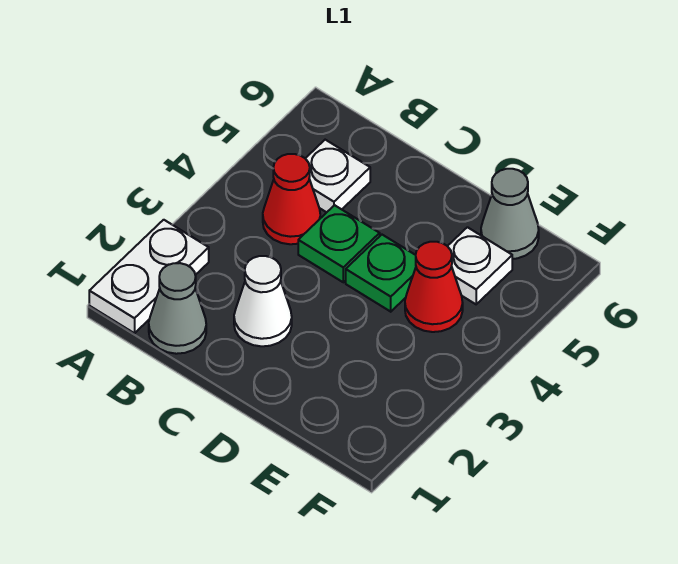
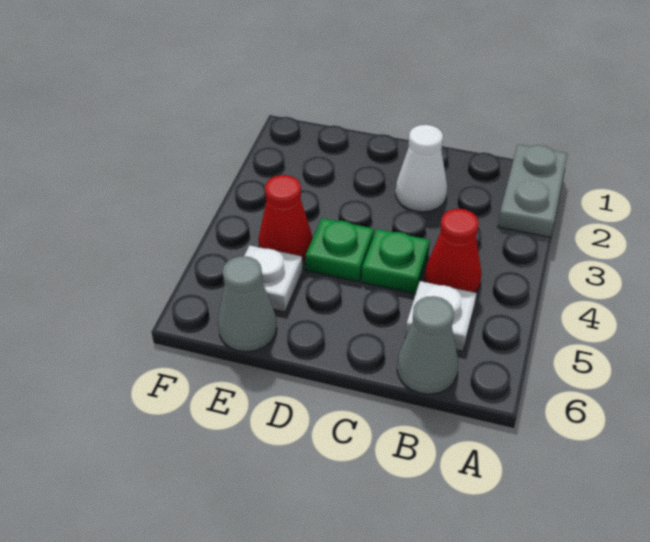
white plate A1:A2 level 1 -> grey plate A1:A2 level 1
grey cone B1 level 1 -> grey cone B6 level 1

